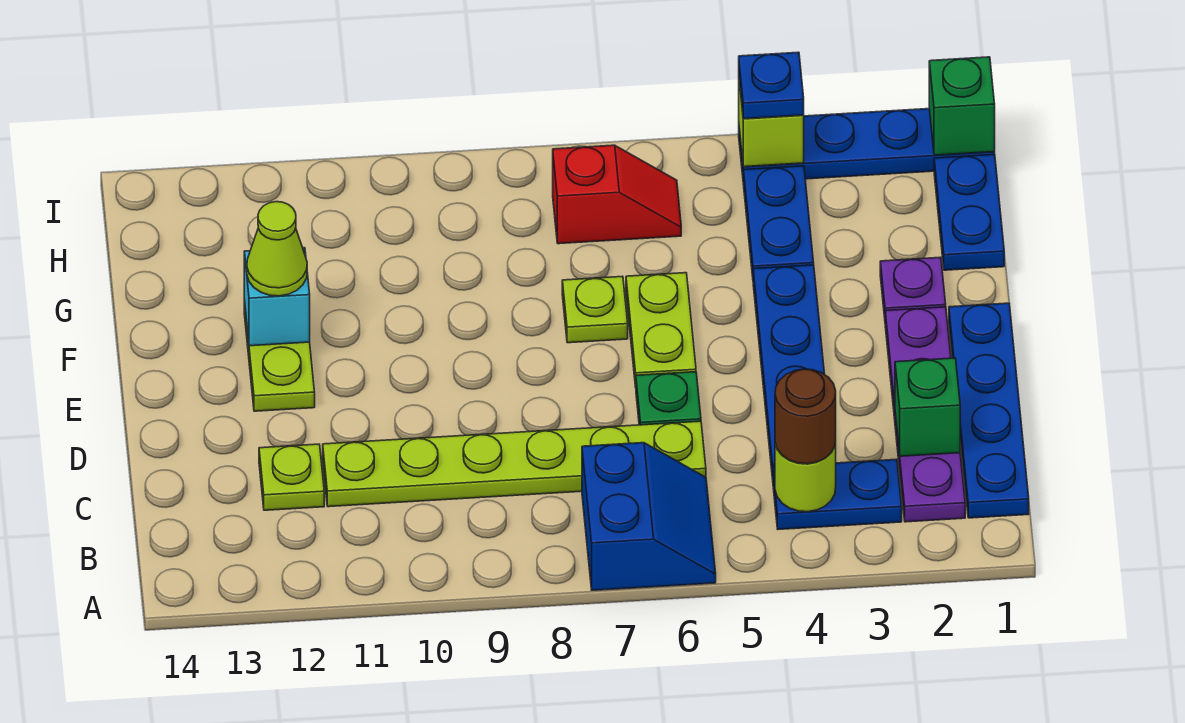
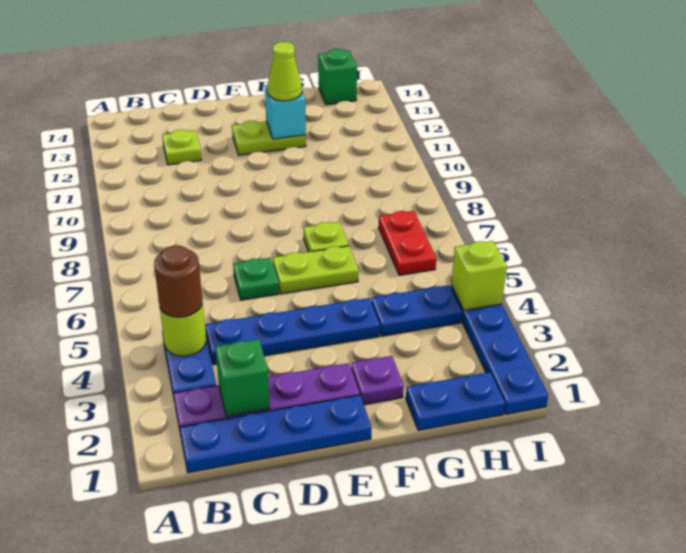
blue slope A6:B7 level 1 top 7 -> none
lime plate C6:C11 level 1 -> none
red slope H6:H7 level 1 top 7 -> red plate H6:H7 level 1
green brick I1 level 2 -> green brick H14 level 1
blue plate I4 level 3 -> none

